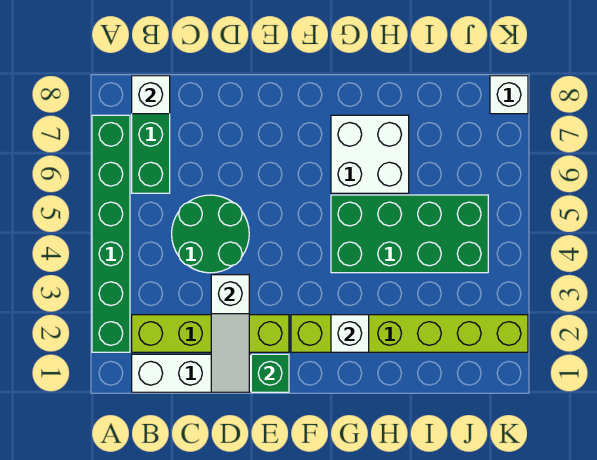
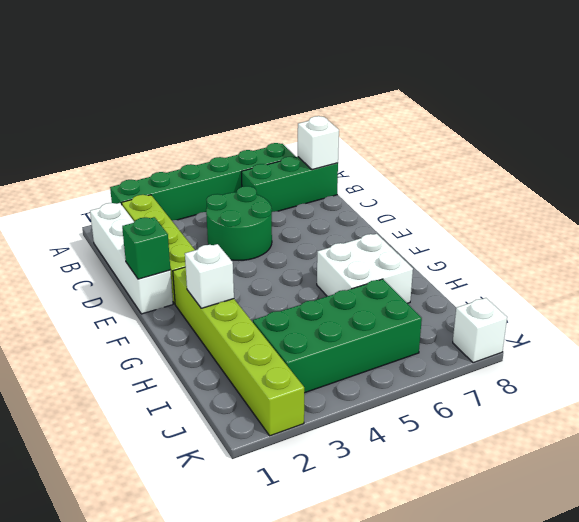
white slope D1:D3 level 2 top 3 -> none
green brick G4:J5 level 1 -> green brick I3:J6 level 1

